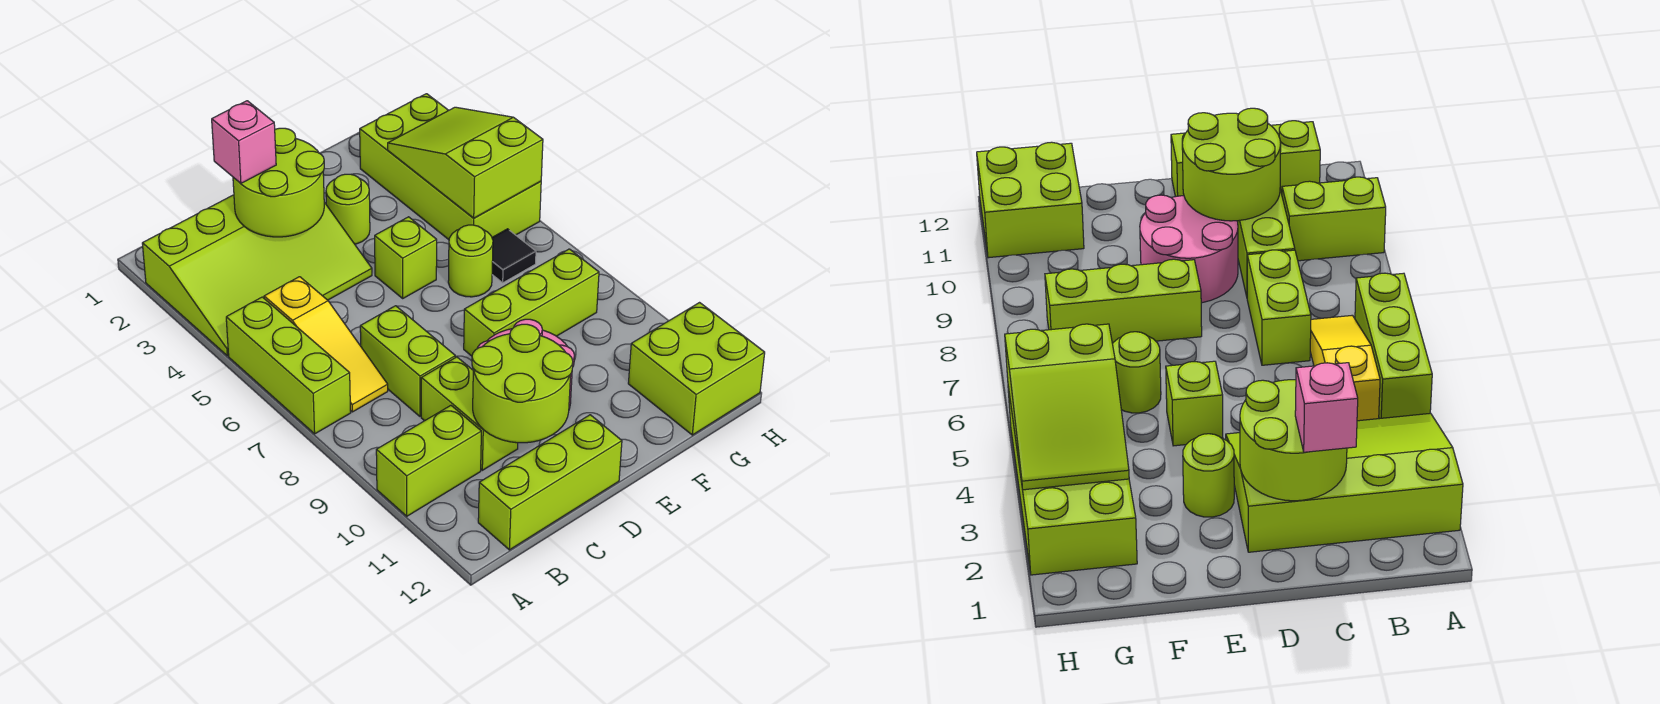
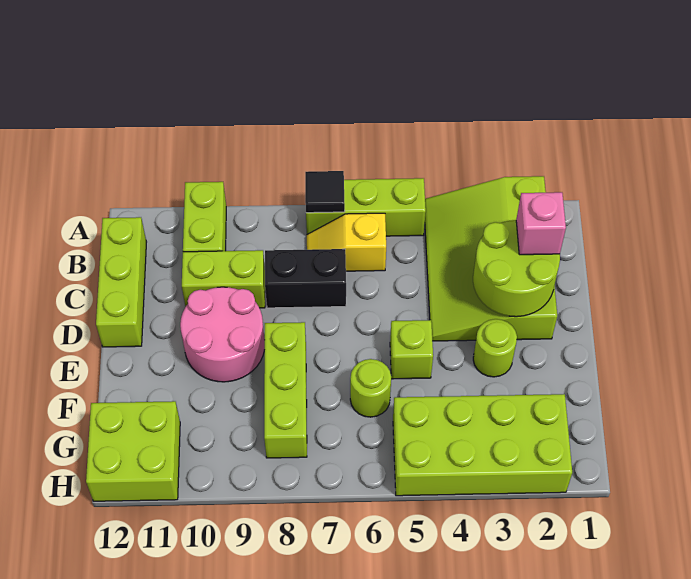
yellow slope B5:B7 level 1 top 5 -> yellow slope B6:B7 level 1 top 6
lime brick C7:C8 level 1 -> black brick C7:C8 level 1
lime round brick C10:D11 level 2 -> none
lime slope G3:H5 level 2 top 5 -> none
black tile G6 level 1 -> black tile A7 level 2

